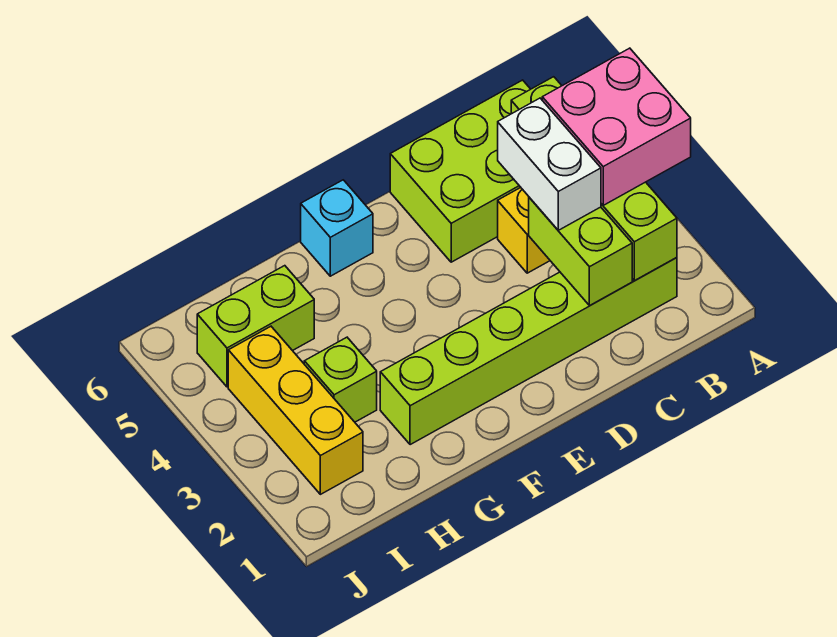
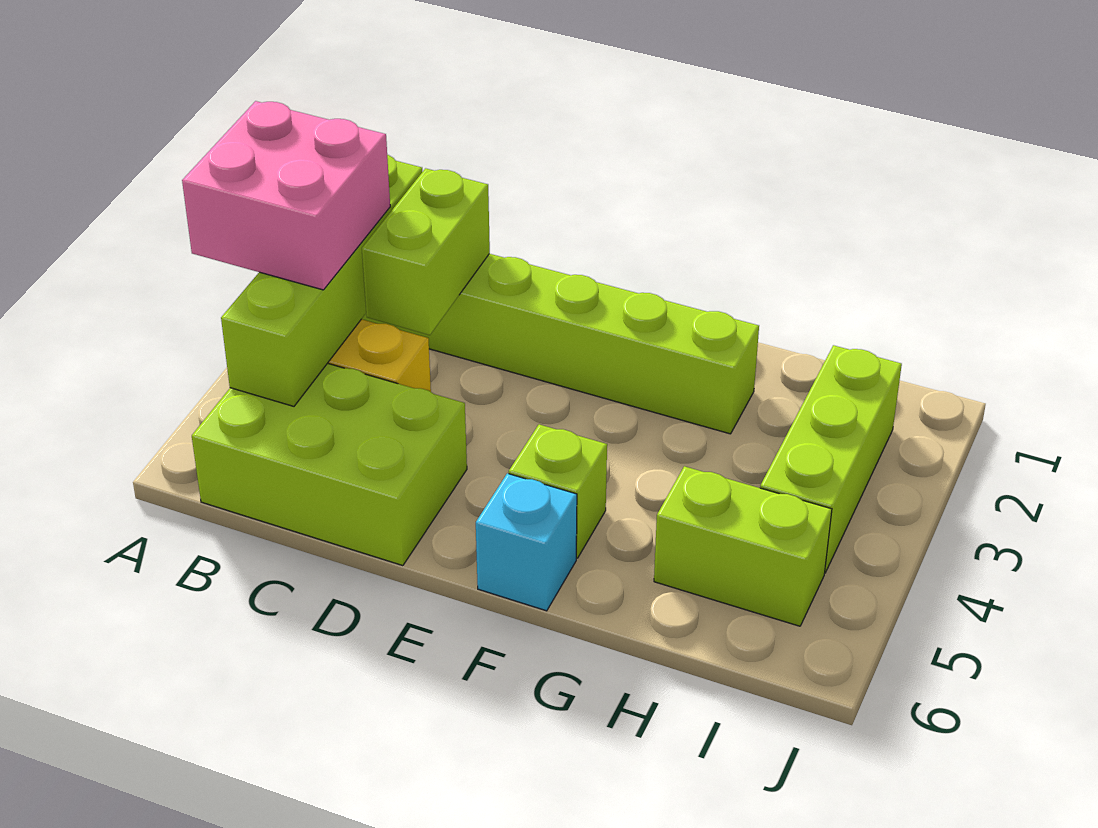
white brick C3:C4 level 3 -> none
lime brick H3 level 1 -> lime brick F5 level 1
yellow brick I2:I4 level 1 -> lime brick I2:I4 level 1

